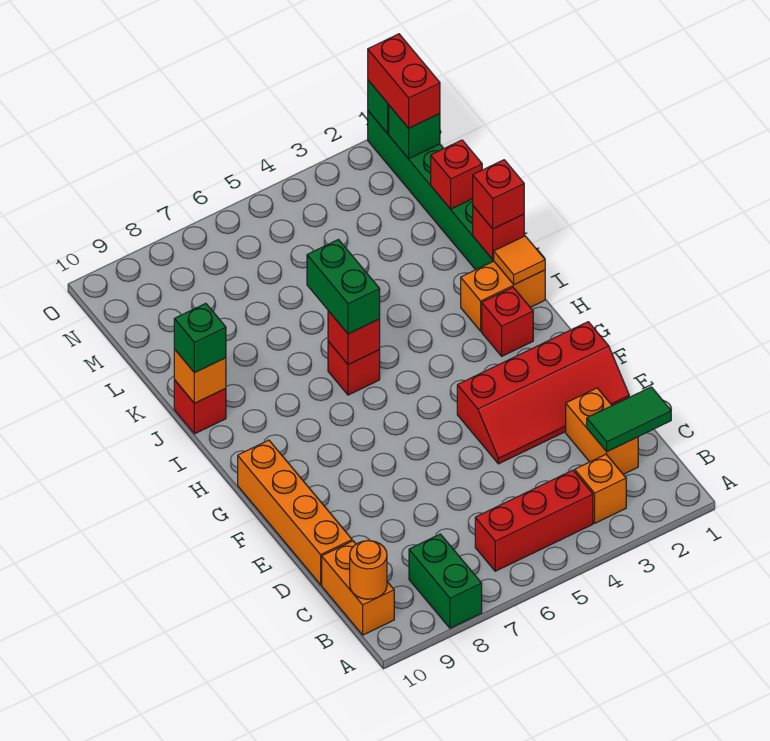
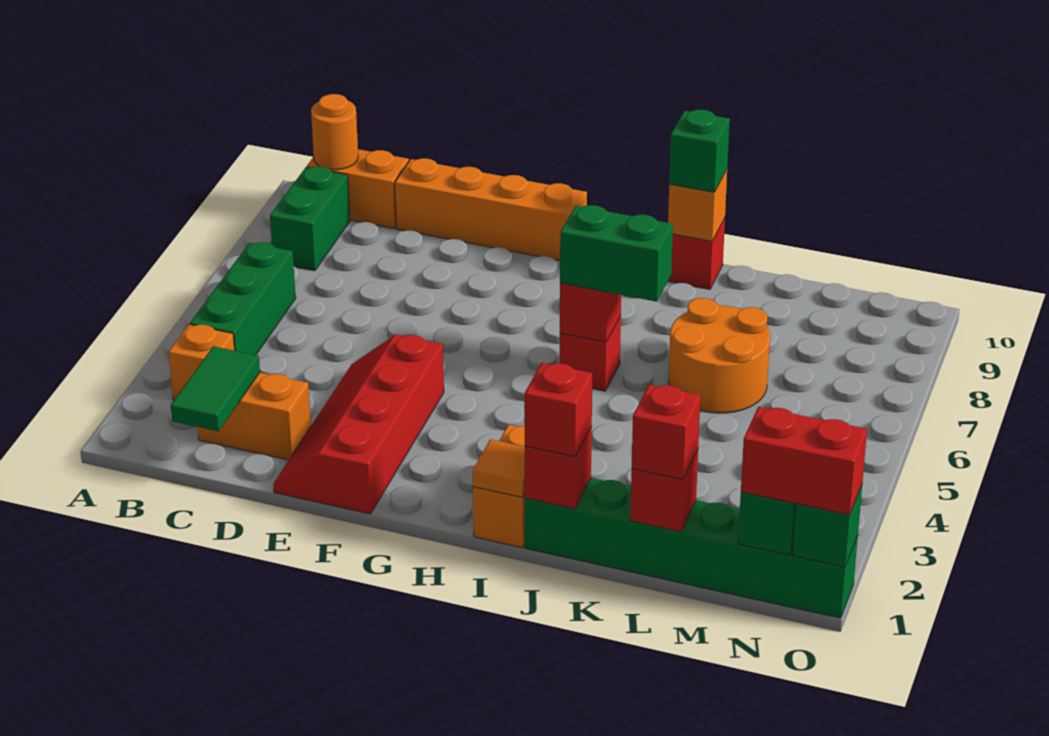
green brick A8:B8 level 1 -> green brick B8:B9 level 1
red brick B4:B6 level 1 -> green brick B4:B6 level 1
red brick H2 level 1 -> red brick L1 level 3
none -> orange round brick K6:L7 level 1

